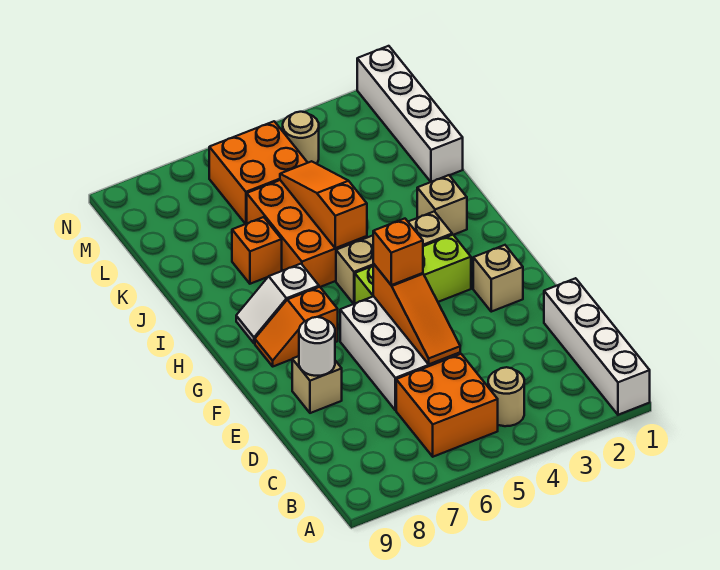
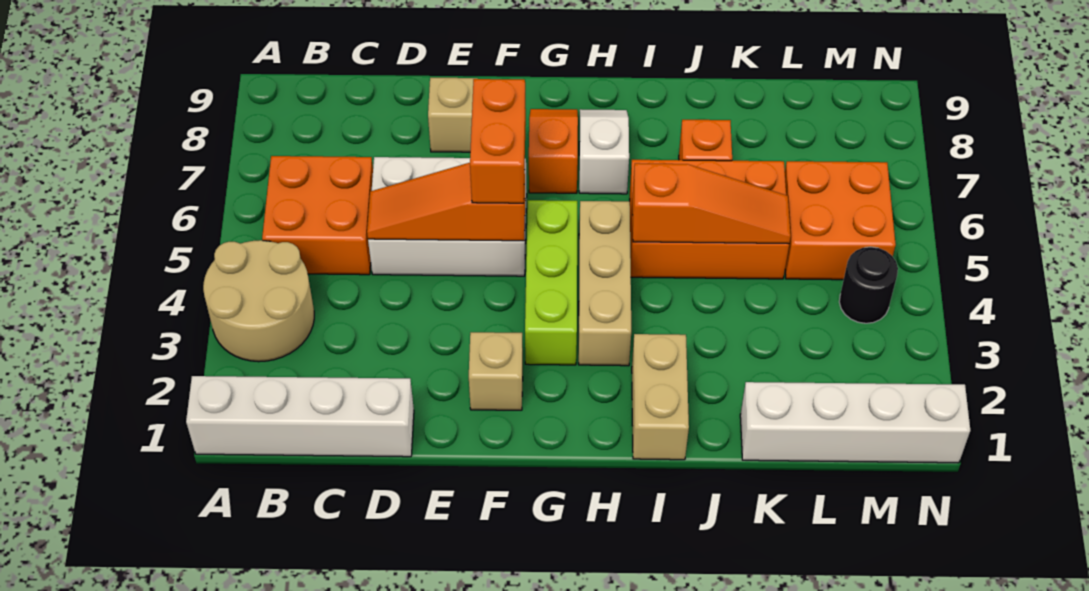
tan round brick B4 level 1 -> tan round brick A3:B4 level 1
white round brick E8 level 2 -> none
orange brick F5 level 3 -> orange brick F5:F6 level 3
tan brick I2 level 1 -> tan brick I1:I2 level 1
tan round brick M4 level 1 -> black round brick M4 level 1

